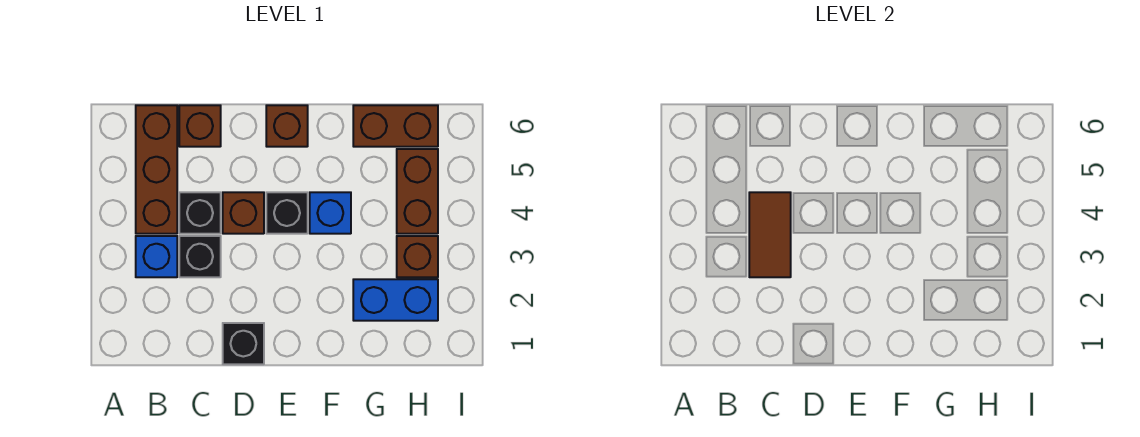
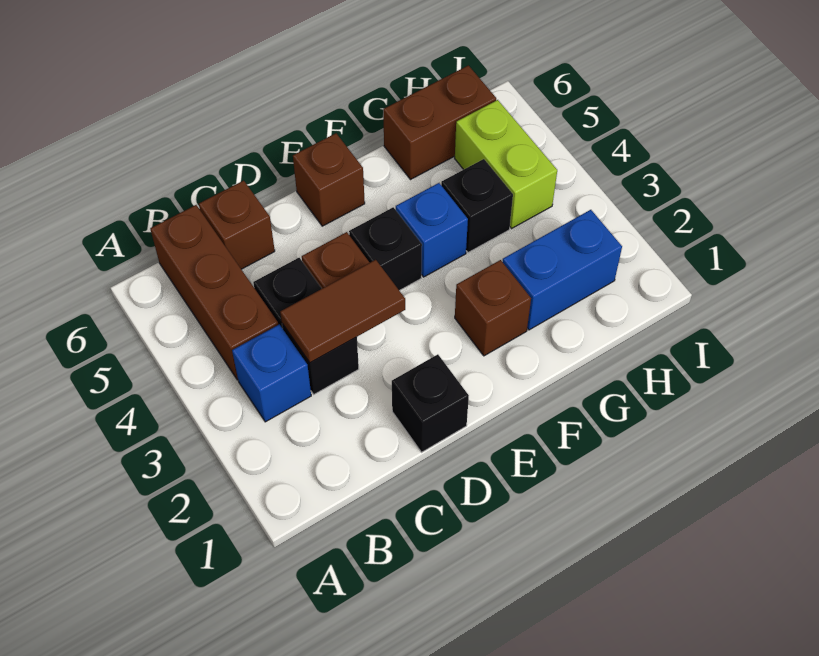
brown tile C3:C4 level 2 -> brown tile C3:D3 level 2
none -> black brick G4 level 1
brown brick H3 level 1 -> brown brick F2 level 1
brown brick H4:H5 level 1 -> lime brick H4:H5 level 1

